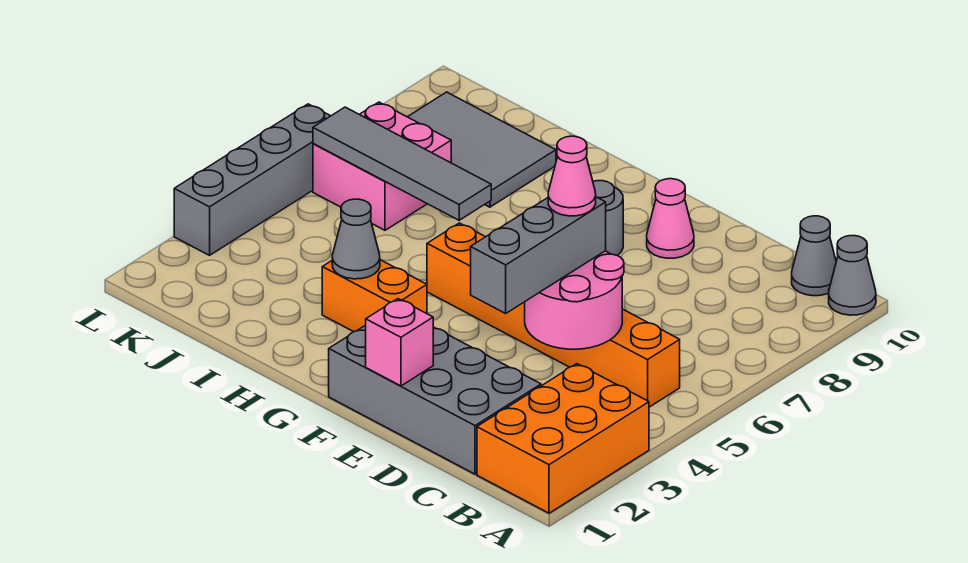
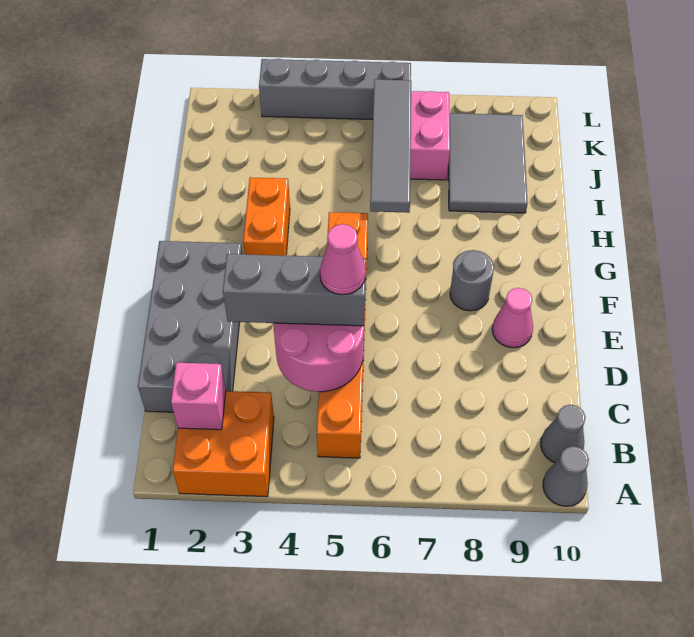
orange brick A1:B3 level 1 -> orange brick A2:B3 level 1
pink brick E1 level 2 -> pink brick B2 level 2
grey cone H3 level 2 -> none

